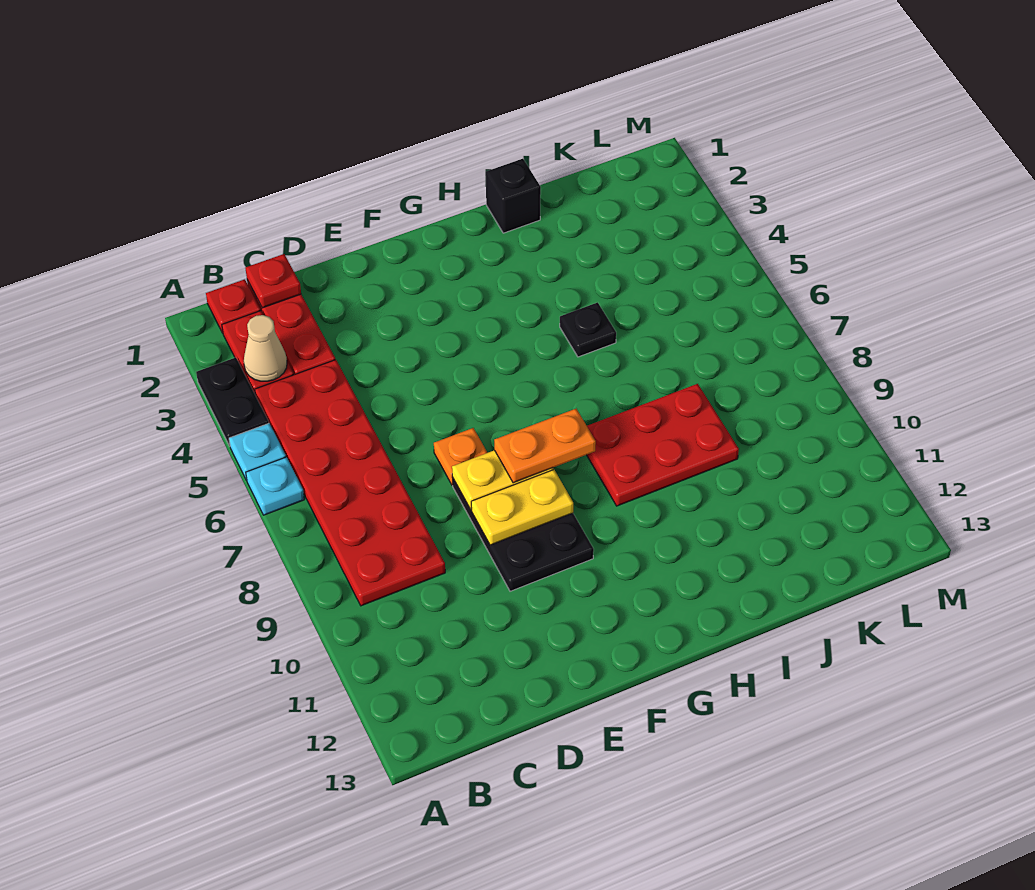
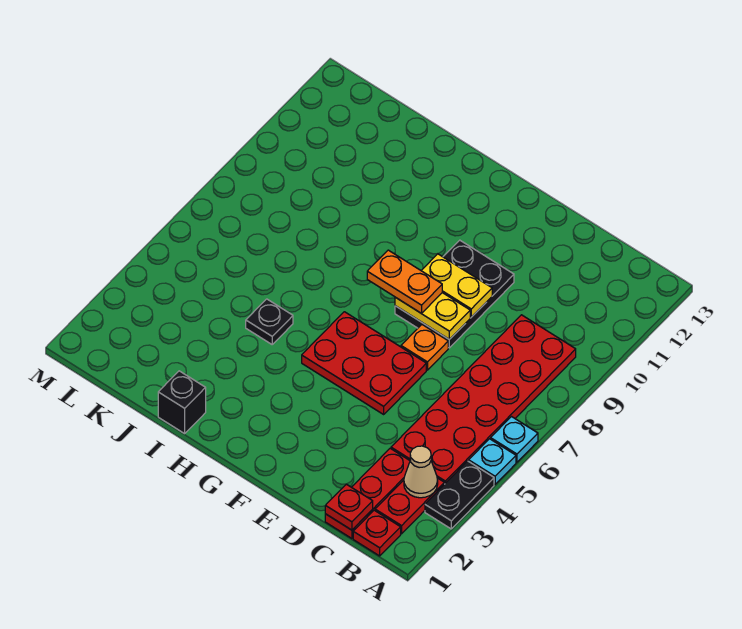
red plate H8:J9 level 1 -> red plate E5:G6 level 1

